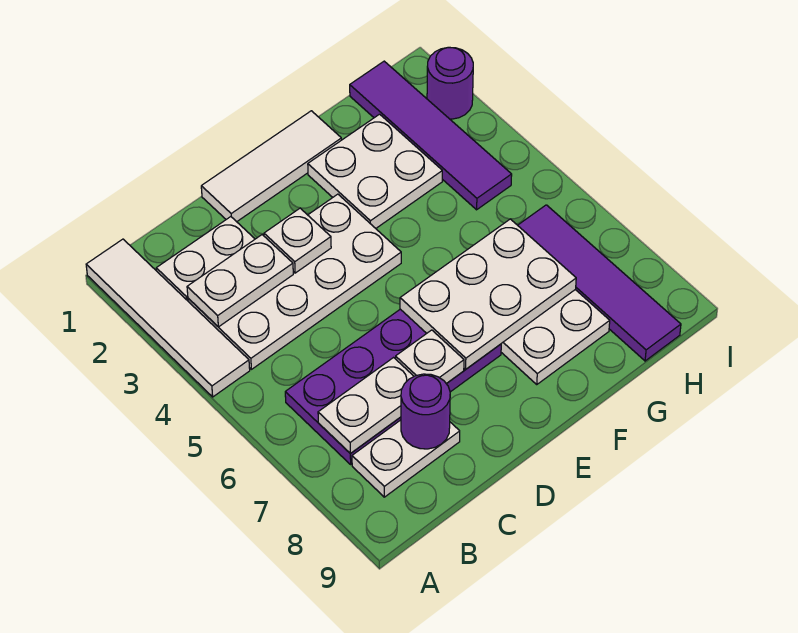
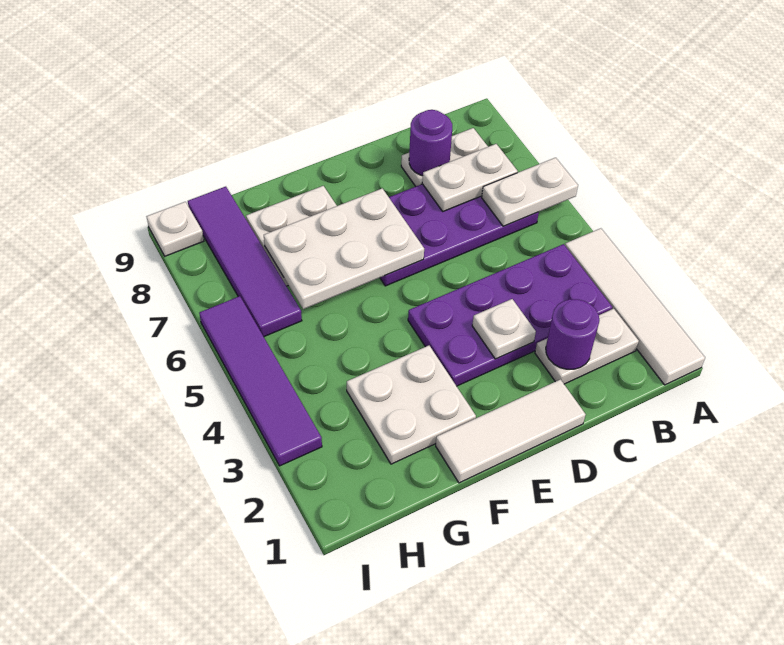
white plate B3:E4 level 1 -> purple plate B3:E4 level 1
white plate B3:C3 level 2 -> white plate A6:B6 level 2
white plate D7 level 2 -> white plate I9 level 1
purple tile H1:H4 level 1 -> purple tile I3:I6 level 1
purple round brick I2 level 1 -> purple round brick C2 level 2

